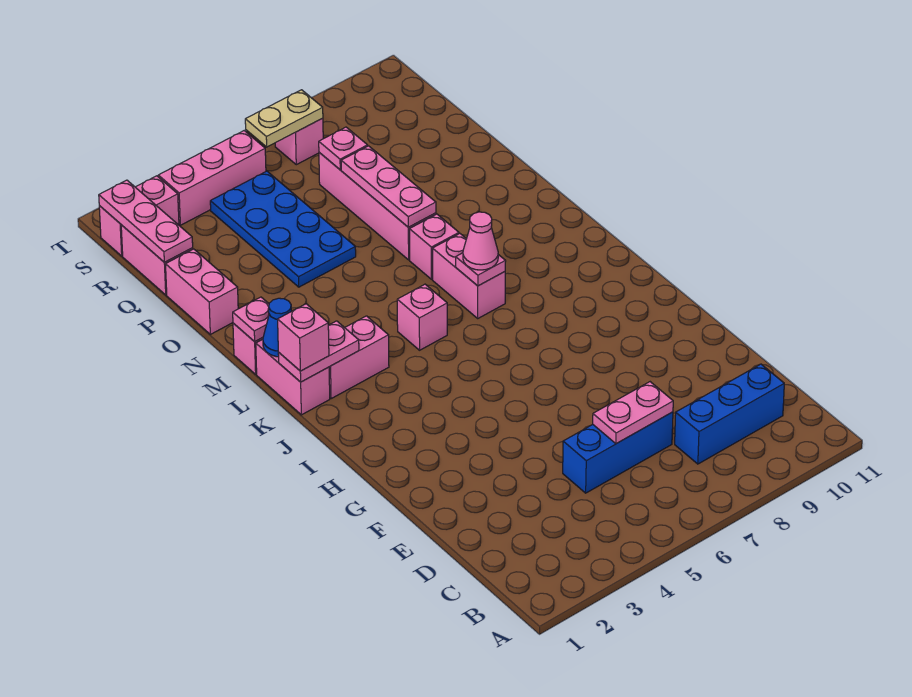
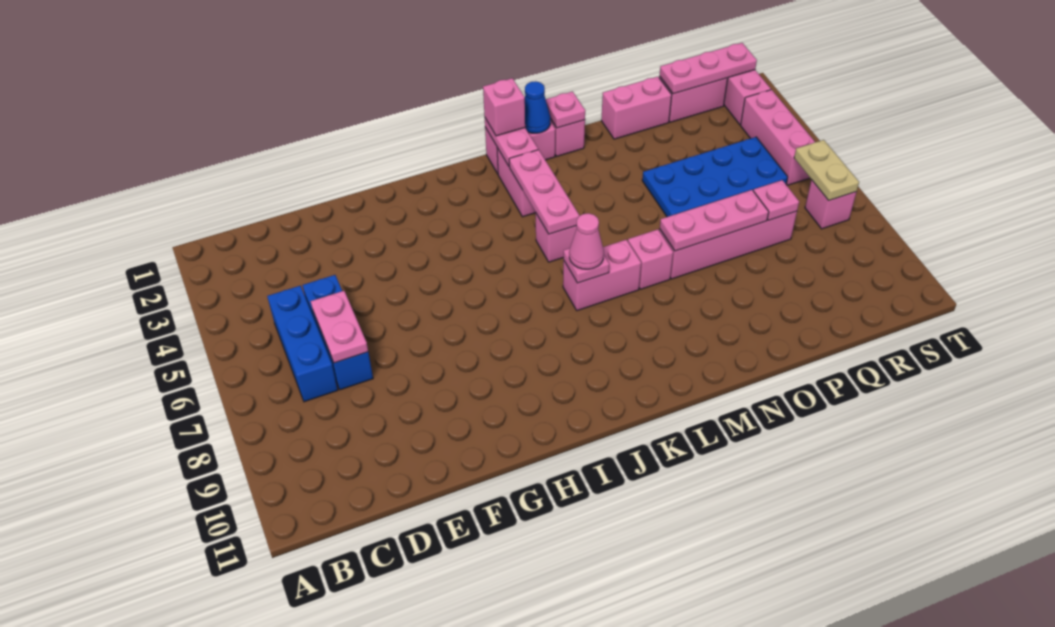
blue brick C8:C10 level 1 -> blue brick C5:C7 level 1
none -> pink plate K3:K5 level 2

